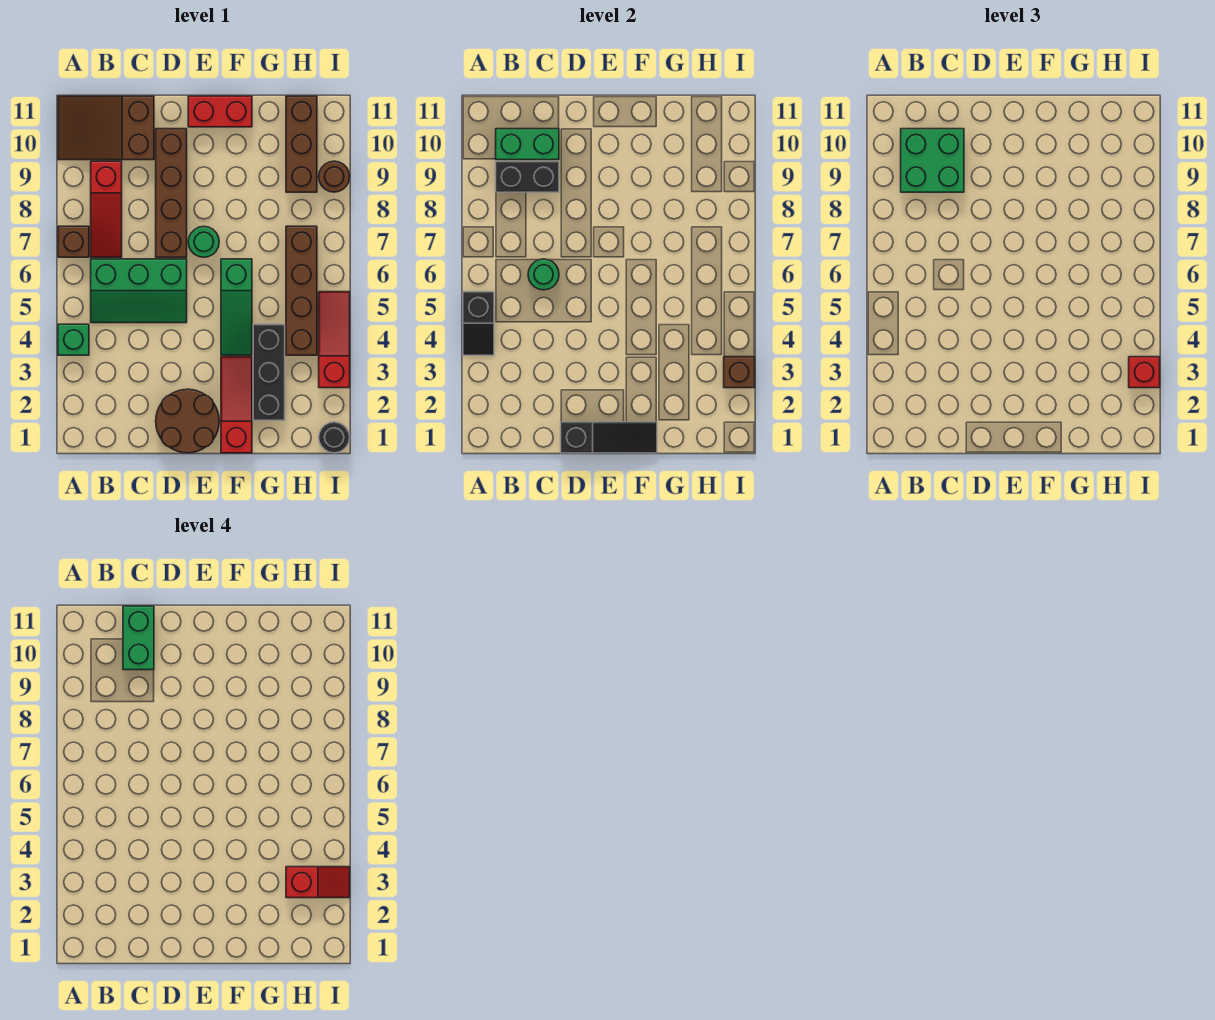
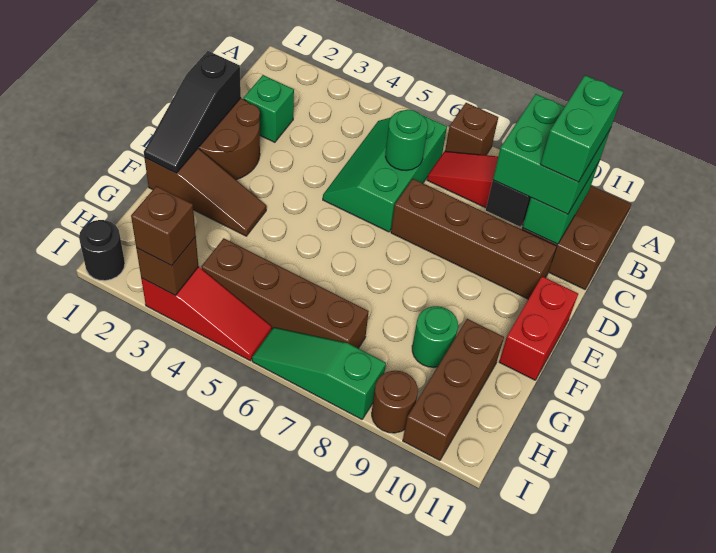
green brick A4 level 1 -> green brick C2 level 1
black slope A4:A5 level 2 top 5 -> none
green brick C10:C11 level 4 -> green brick B10:C10 level 4
green round brick E7 level 1 -> green round brick G9 level 1
red slope F1:F3 level 1 top 1 -> brown slope F1:F3 level 1 top 1
green slope F4:F6 level 1 top 6 -> green slope I6:I8 level 1 top 8
black brick G2:G4 level 1 -> none
red slope H3:I3 level 4 top H -> none
brown brick H9:H11 level 1 -> brown brick G10:I10 level 1
red brick I3 level 3 -> brown brick I3 level 3

